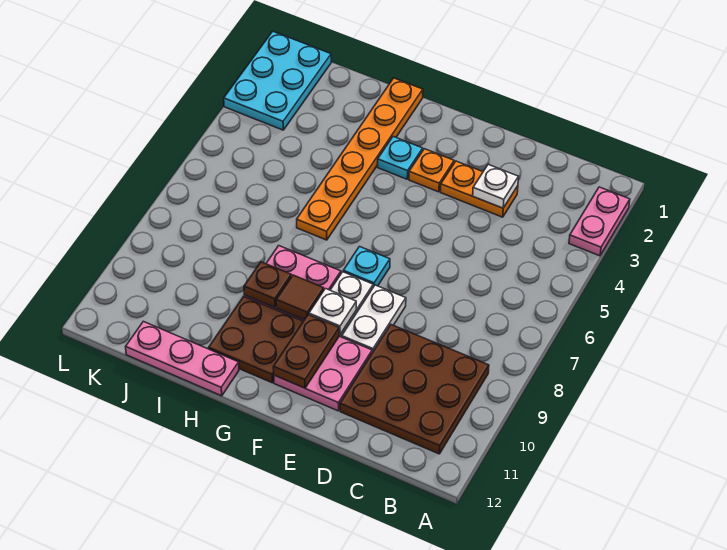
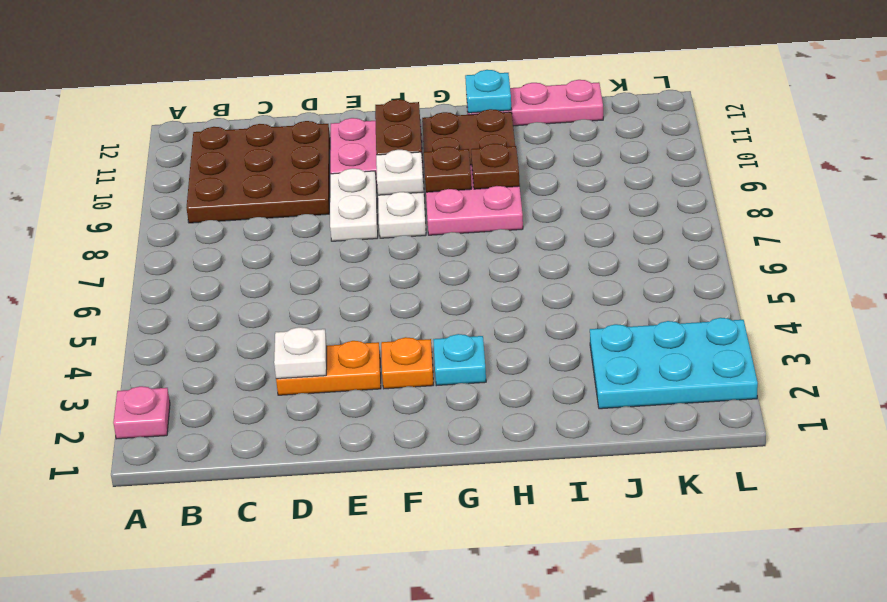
pink plate A2:A3 level 1 -> pink plate A2 level 1
cyan plate F7 level 1 -> cyan plate H12 level 2
brown tile G9 level 2 -> brown plate G9 level 2
orange plate H1:H6 level 1 -> none
cyan plate K1:L3 level 1 -> cyan plate J2:L3 level 1

